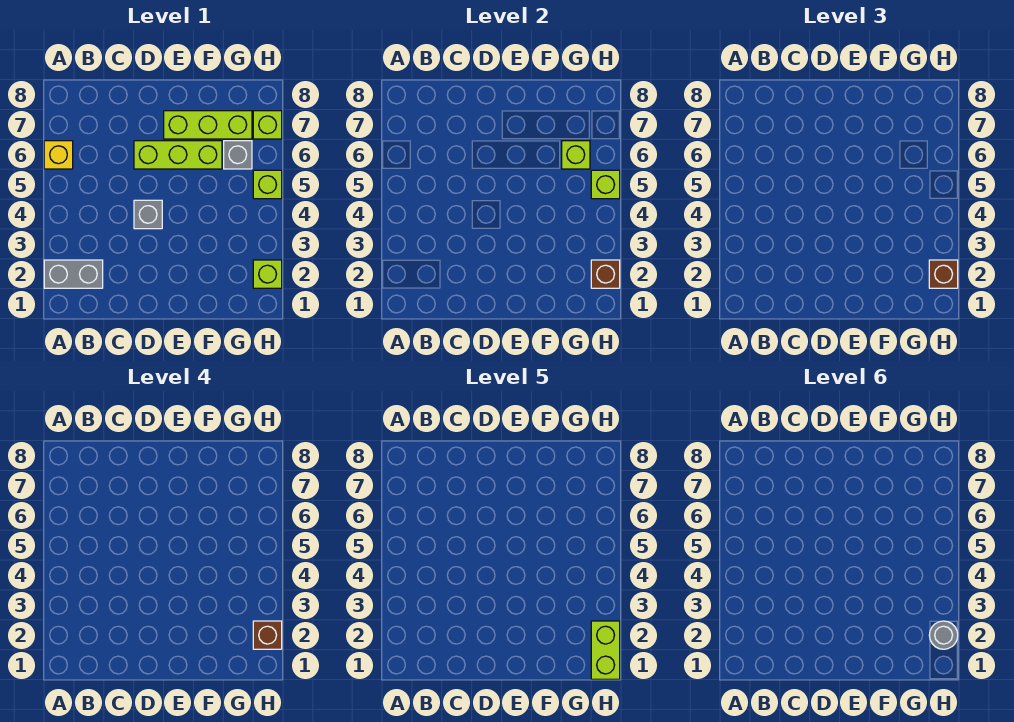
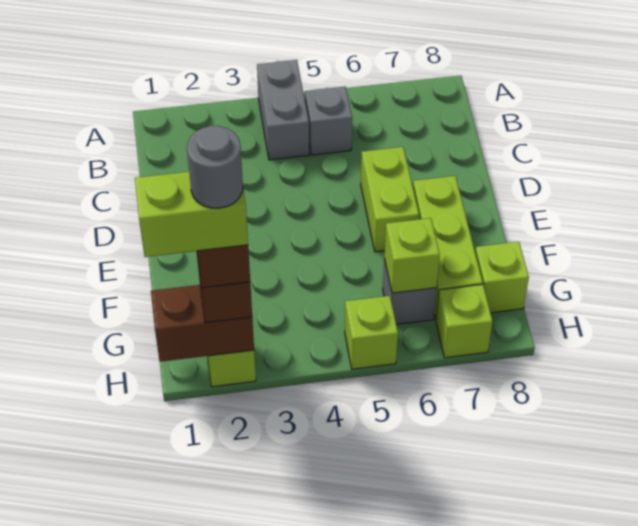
grey brick A2:B2 level 1 -> grey brick A4:B4 level 1
yellow brick A6 level 1 -> none
grey brick D4 level 1 -> grey brick B5 level 1
lime brick D6:F6 level 1 -> lime brick D6:E6 level 1
brown brick H2 level 2 -> brown brick H1:H2 level 2
lime brick H5 level 2 -> lime brick G8 level 1

